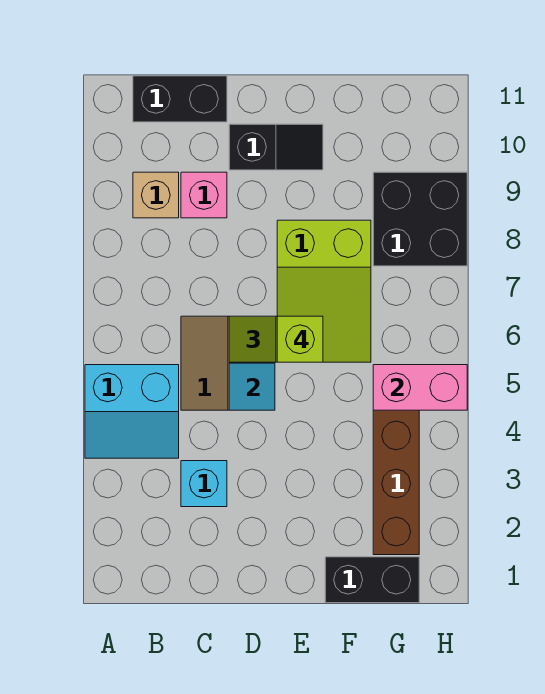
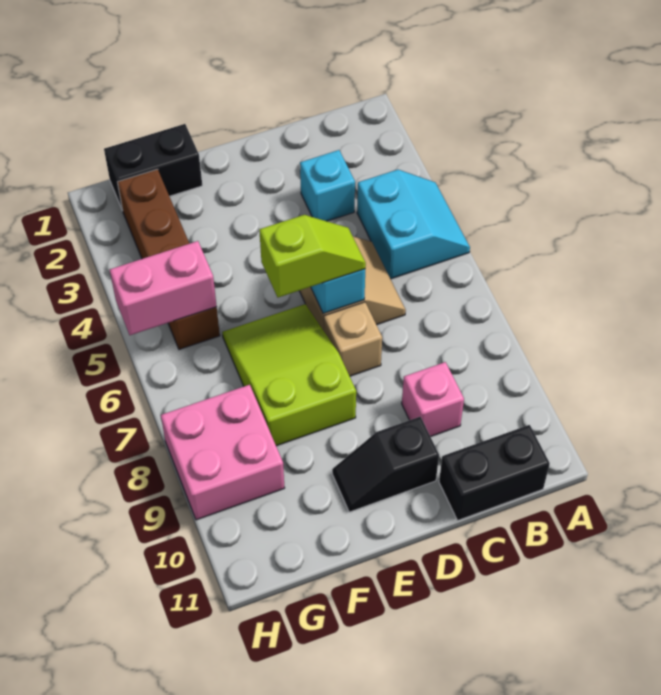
cyan slope A4:B5 level 1 top 5 -> cyan slope A4:B5 level 1 top B
tan brick B9 level 1 -> tan brick D7 level 1
lime brick E6 level 4 -> none
black brick G8:H9 level 1 -> pink brick G8:H9 level 1

